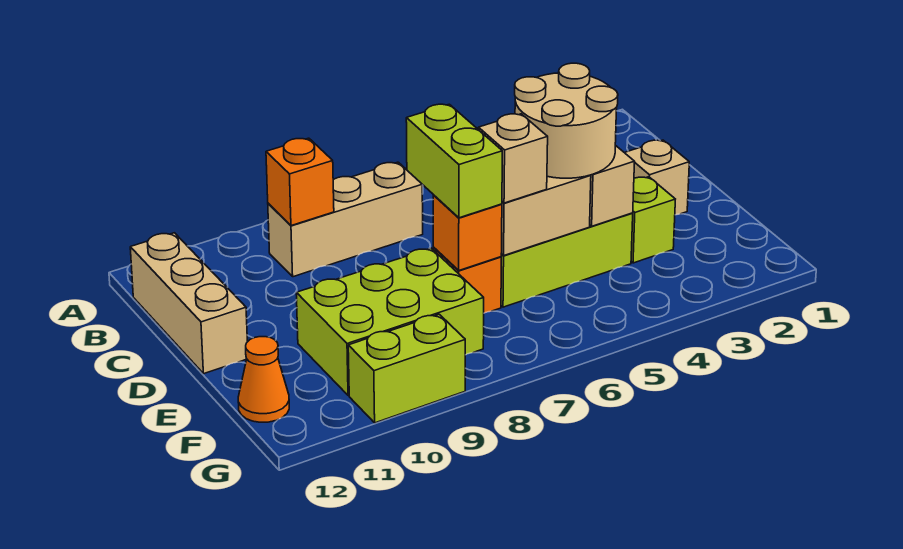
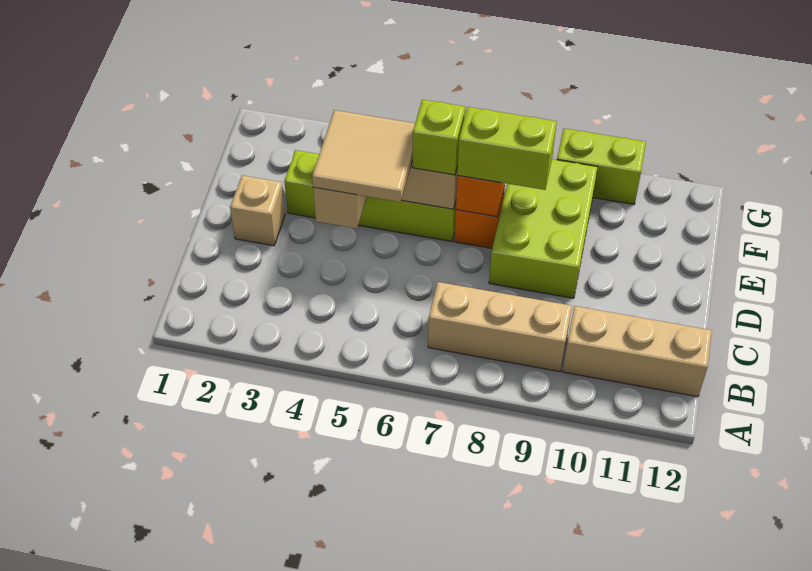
orange brick B9 level 2 -> none
tan brick B12:D12 level 1 -> tan brick B10:B12 level 1
tan round brick D4:E5 level 3 -> tan tile D4:E5 level 3
lime brick D7:E7 level 3 -> lime brick E7:E8 level 3
tan brick E6 level 3 -> lime brick E6 level 3
lime brick E8:F10 level 1 -> lime brick D8:F9 level 1
orange cone F12 level 1 -> none

